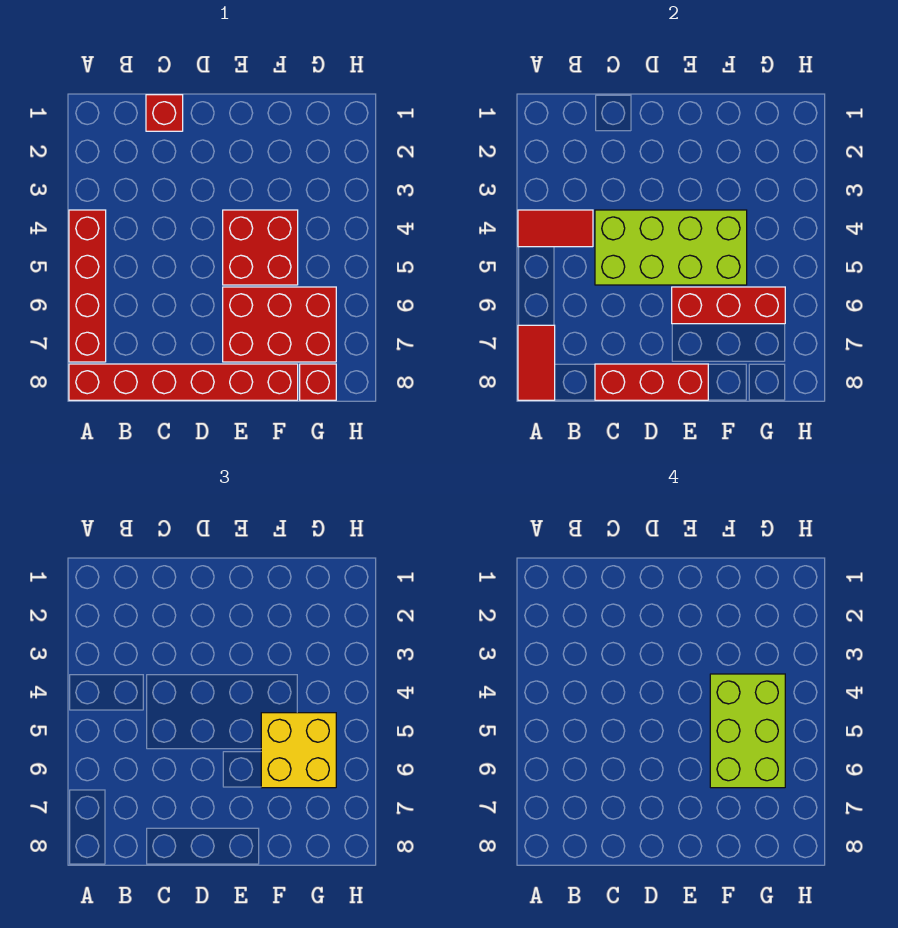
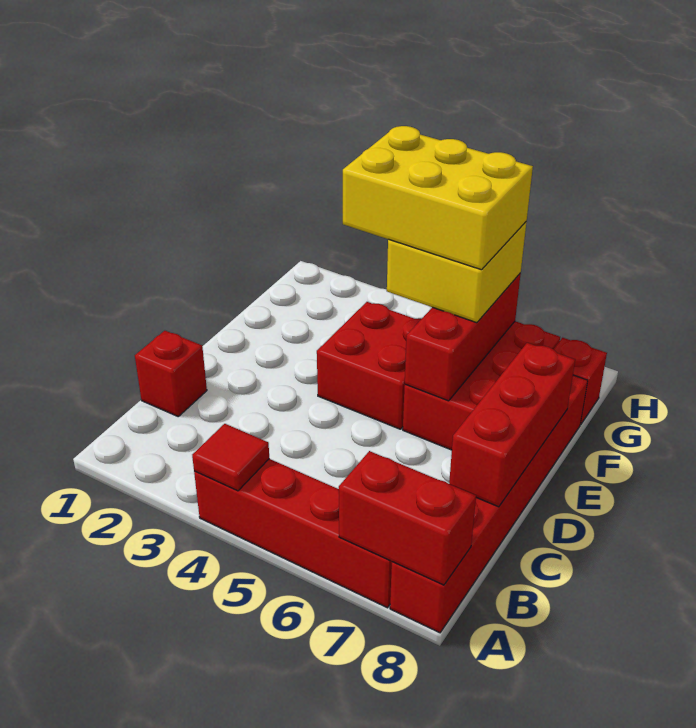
red tile A4:B4 level 2 -> red tile A4 level 2
red tile A7:A8 level 2 -> red brick A7:A8 level 2
lime brick C4:F5 level 2 -> none
lime brick F4:G6 level 4 -> yellow brick F4:G6 level 4

